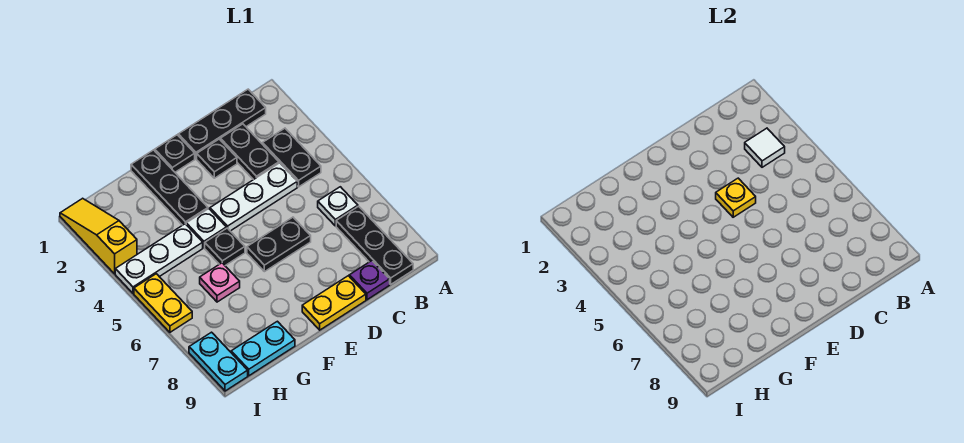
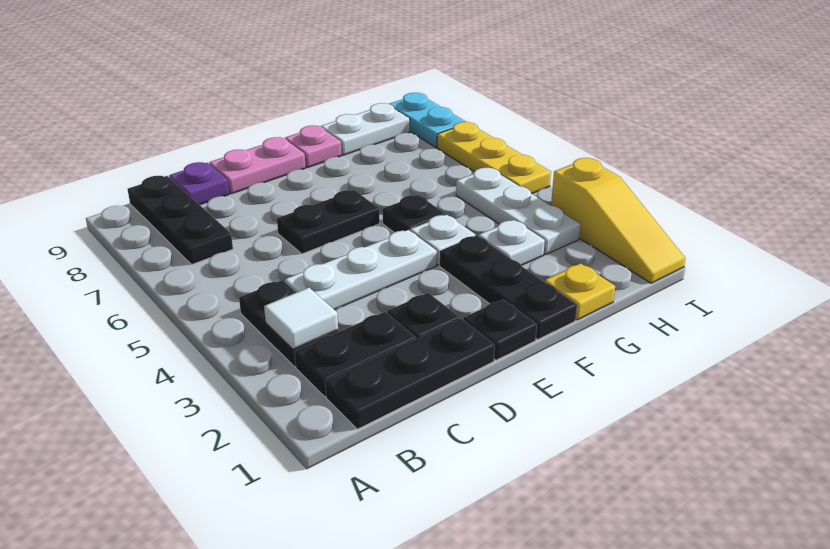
white plate B6 level 1 -> white plate G3 level 1
black plate C2:C3 level 1 -> black plate B2:C2 level 1
yellow plate D4 level 2 -> yellow plate G1 level 1
yellow plate D9:E9 level 1 -> pink plate D9:E9 level 1
white plate G4:I4 level 1 -> white plate H3:H5 level 1
pink plate G6 level 1 -> pink plate F9 level 1
cyan plate G9:H9 level 1 -> white plate G9:H9 level 1
yellow plate I5:I6 level 1 -> yellow plate I5:I7 level 1

